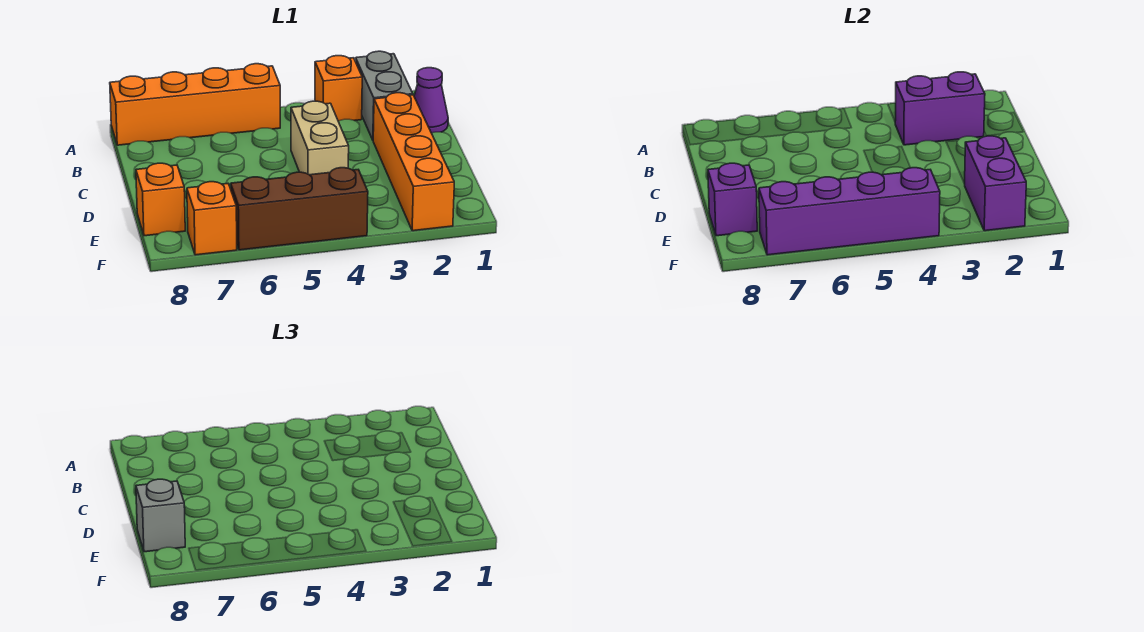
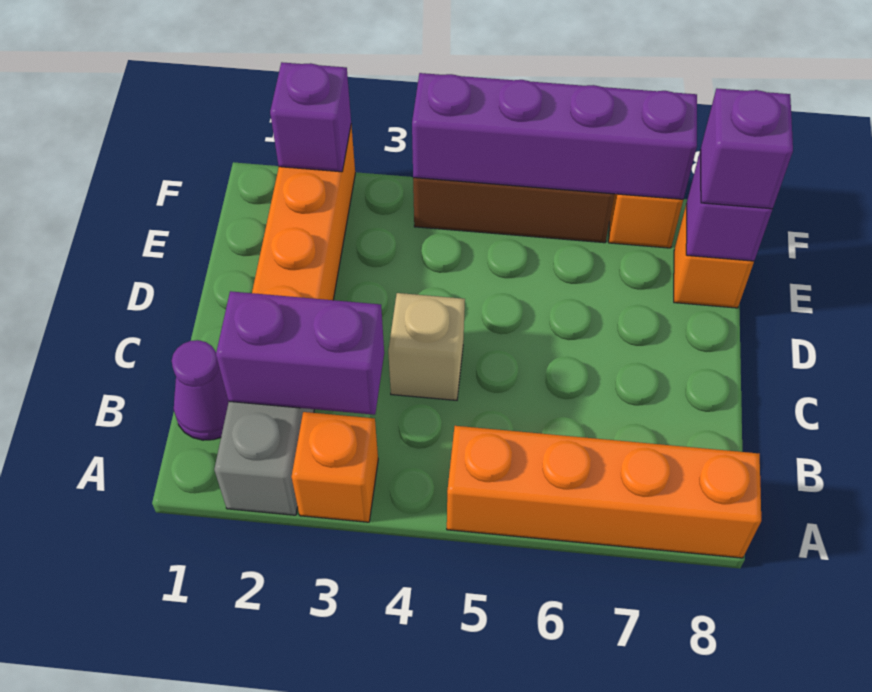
tan brick C4:D4 level 1 -> tan brick C4 level 1
purple brick E2:F2 level 2 -> purple brick F2 level 2
grey brick E8 level 3 -> purple brick E8 level 3

